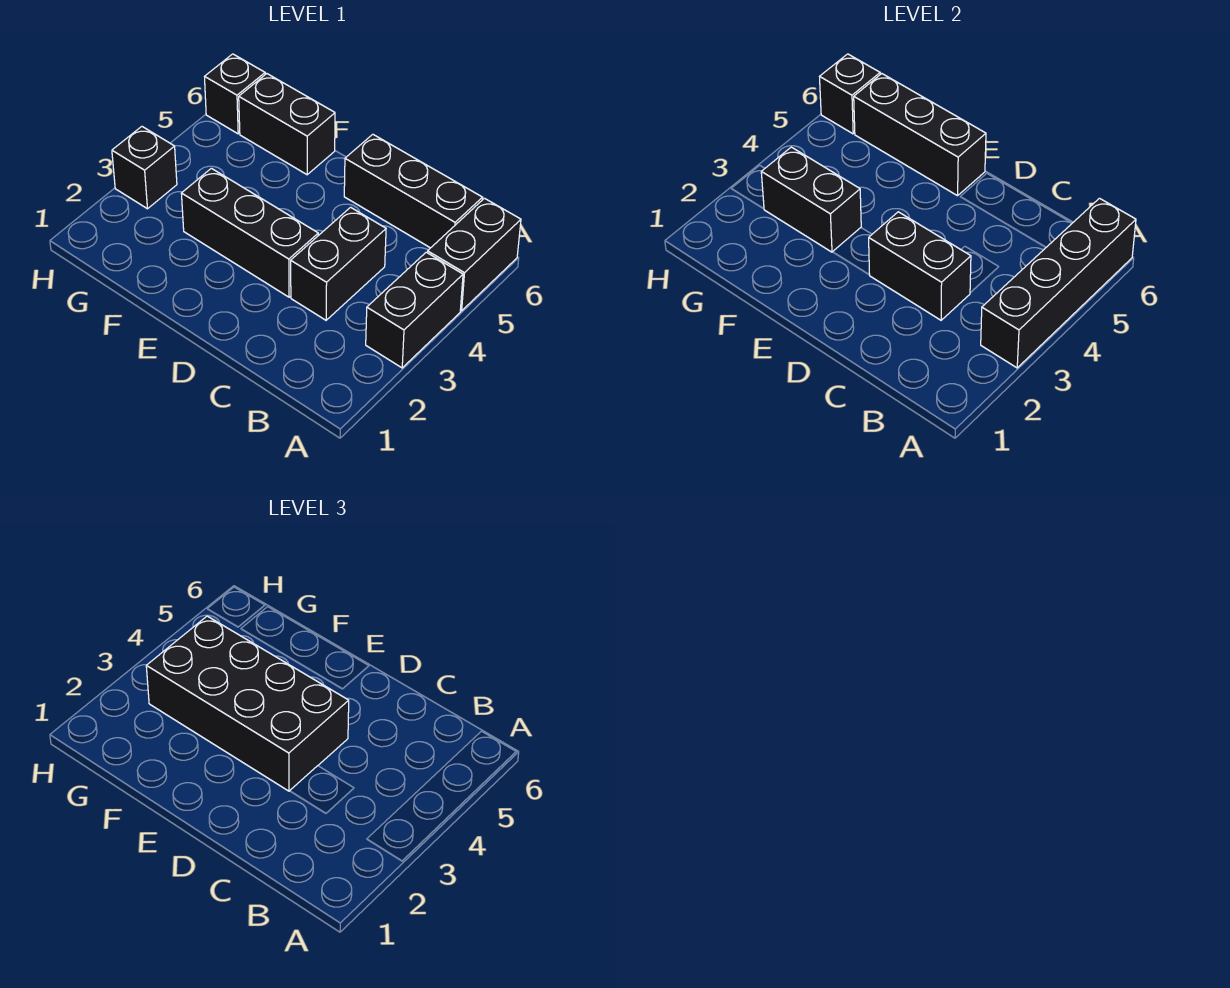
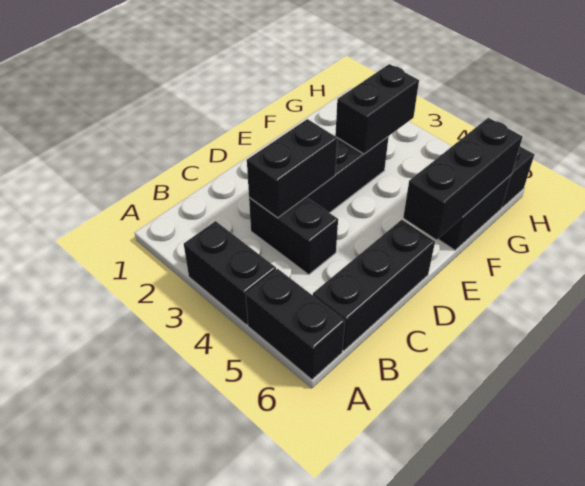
black brick A3:A6 level 2 -> none
black brick D3:G4 level 3 -> none
black brick H3 level 1 -> none
black brick H6 level 2 -> none

